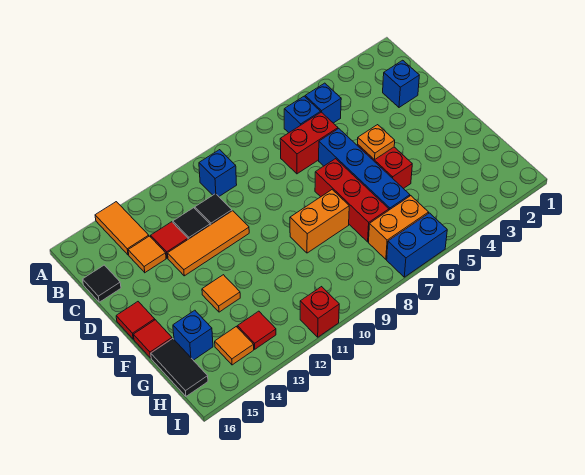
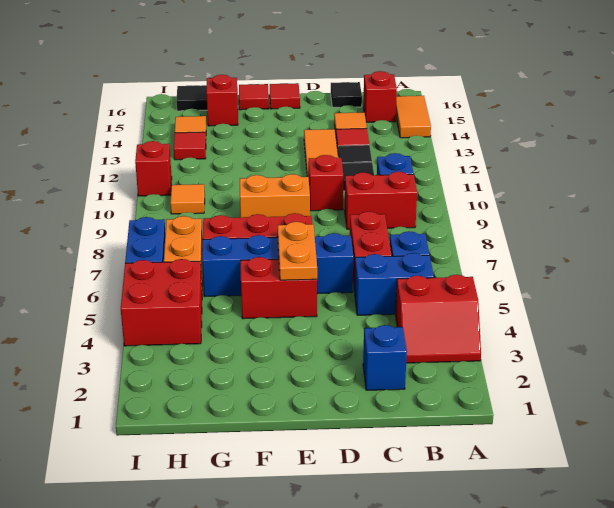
none -> red slope A3:B4 level 1 top 4
orange tile A14:B14 level 1 -> orange tile A14:A15 level 1
blue brick B5 level 1 -> blue brick B5:C5 level 1
none -> red brick B9:C9 level 1
none -> red brick B15 level 1
none -> red brick D10 level 1
orange plate E5 level 2 -> orange plate E5:E6 level 2
orange brick F8:F9 level 1 -> orange brick E9:F9 level 1
orange tile F13 level 1 -> orange tile H10 level 1
blue brick G15 level 1 -> red brick G15 level 1
none -> red brick H4:I5 level 1

